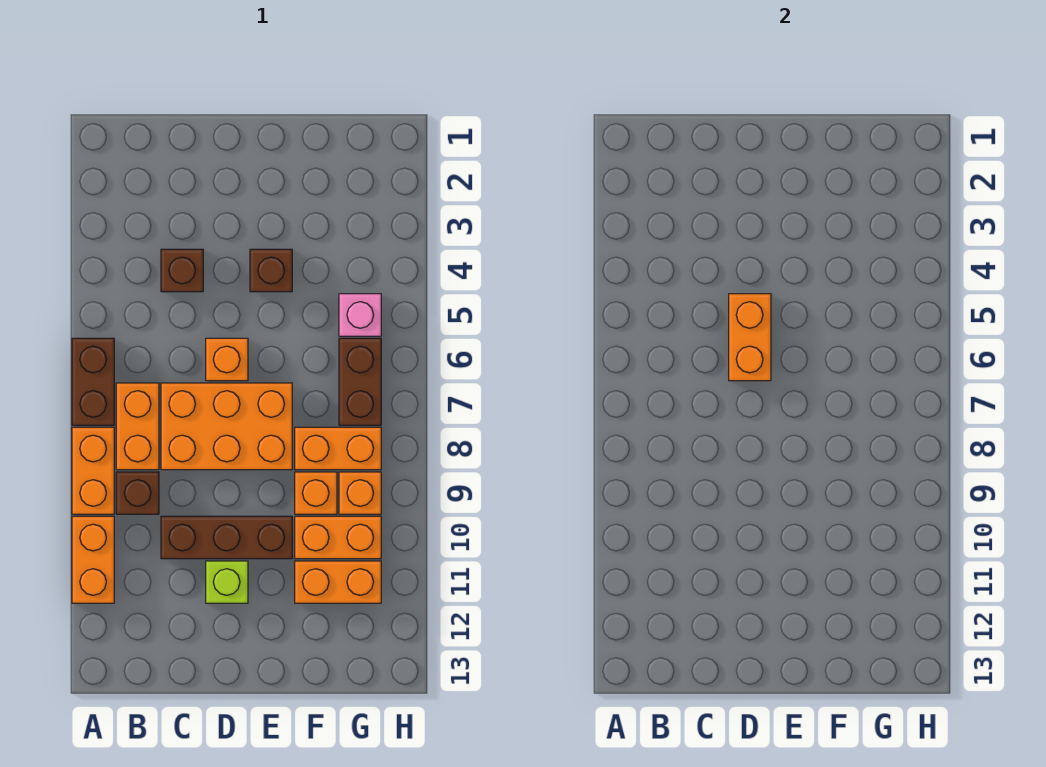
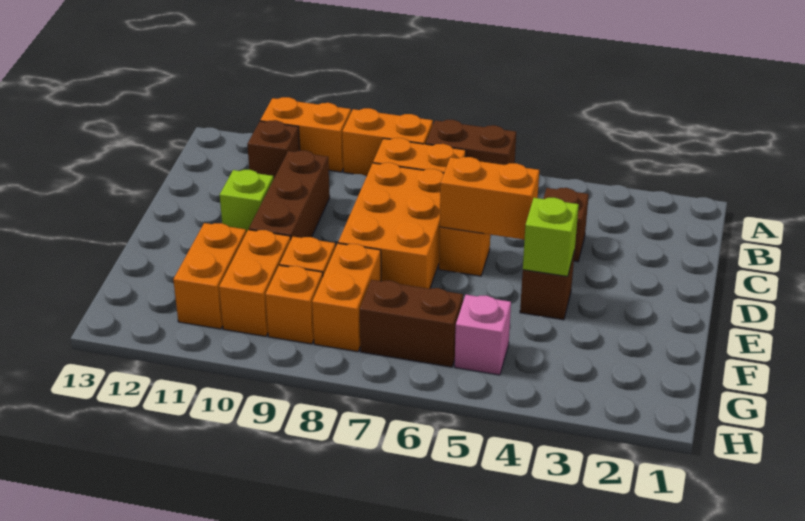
brown brick B9 level 1 -> brown brick B11 level 1
none -> lime brick E4 level 2

